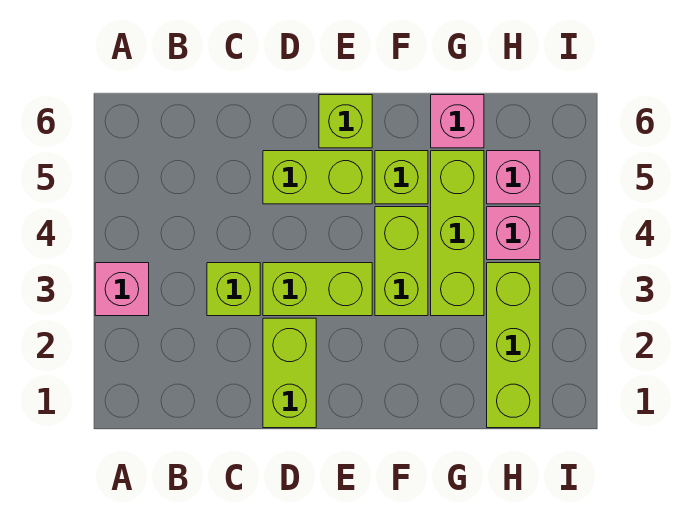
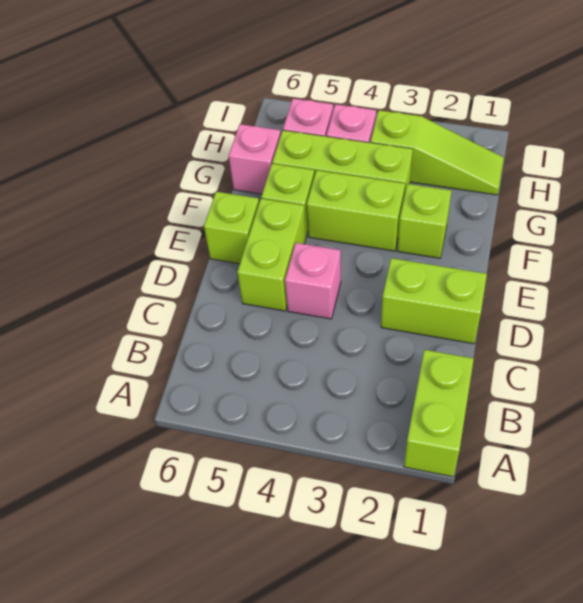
pink brick A3 level 1 -> pink brick D4 level 1
lime brick C3 level 1 -> lime brick F2 level 1
lime brick D3:E3 level 1 -> lime brick A1:B1 level 1
lime brick H1:H3 level 1 -> lime slope H1:H3 level 1 top 3

